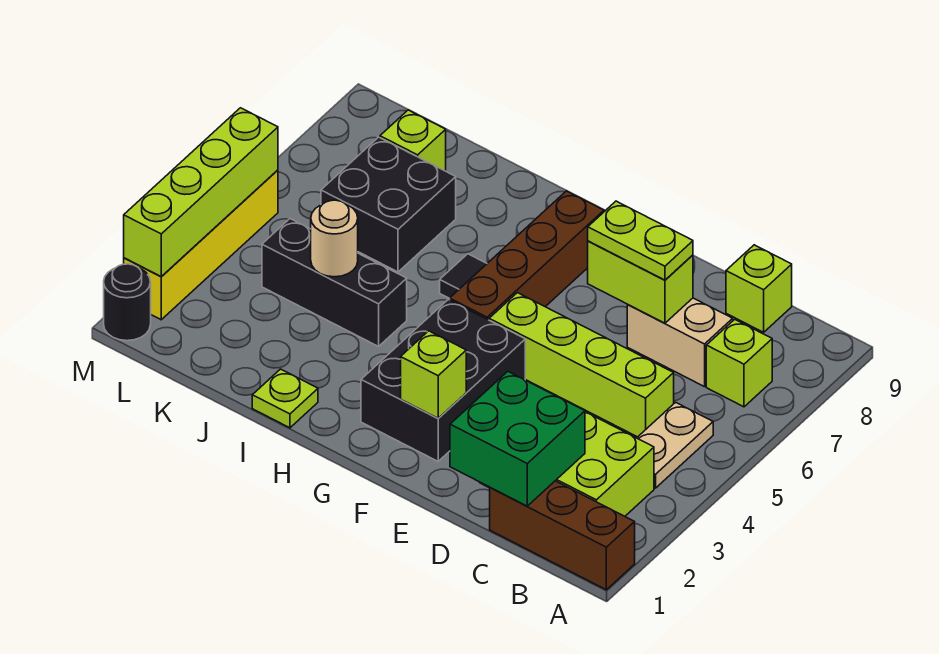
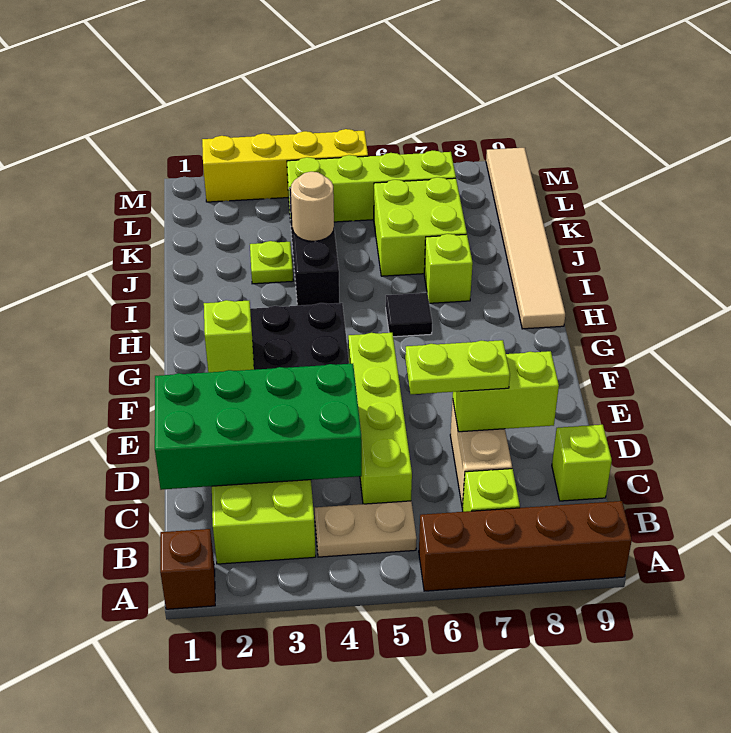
brown brick A1:C1 level 1 -> brown brick A1 level 1
green brick C1:D2 level 2 -> green brick C1:D4 level 2
lime brick D7:E7 level 2 -> lime brick D7:D8 level 2
lime plate D7:E7 level 3 -> lime plate D6:D7 level 3
brown brick G5:G8 level 1 -> brown brick A6:A9 level 1
none -> tan tile H9:M9 level 1
lime plate I1 level 1 -> lime plate J3 level 1
black brick J6:K7 level 1 -> lime brick J6:K7 level 1
lime brick K8 level 1 -> lime brick I7 level 1
black round brick M1 level 1 -> none
lime brick M2:M5 level 2 -> lime brick L4:L7 level 1

